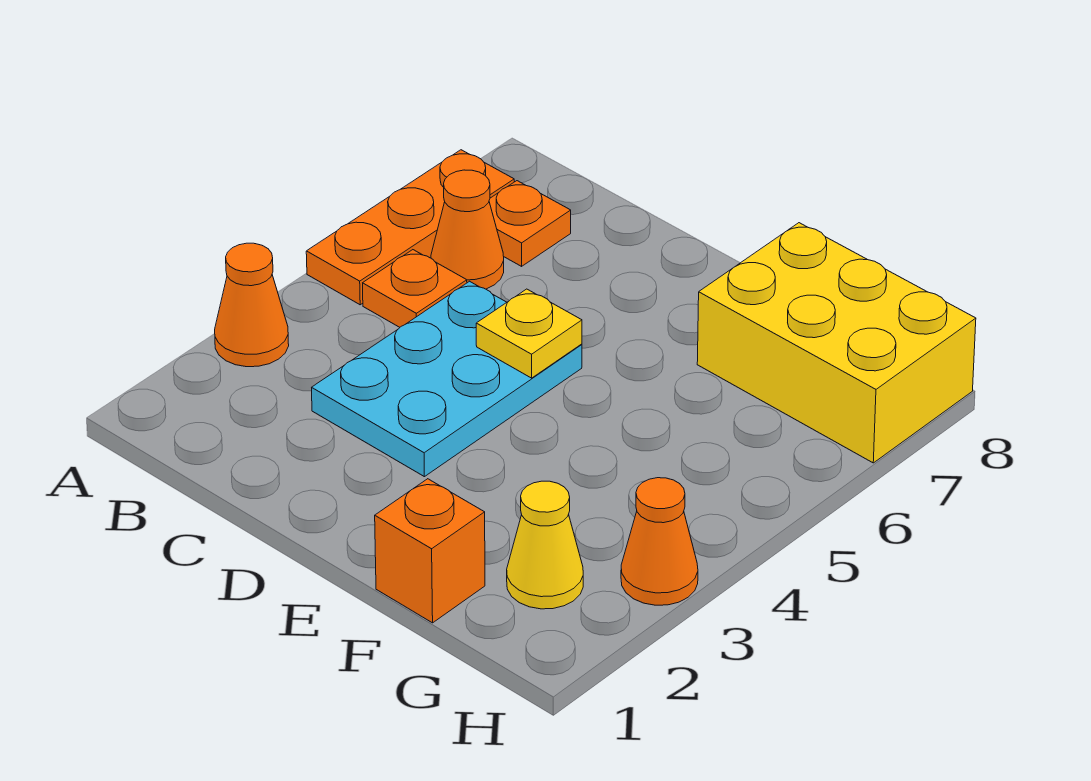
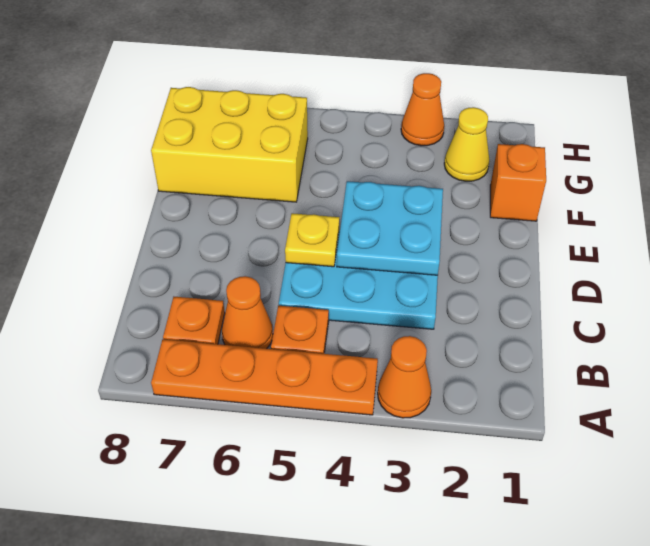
orange plate A5:A7 level 1 -> orange plate A4:A7 level 1
none -> cyan plate D3:E4 level 2
yellow brick F7:H8 level 1 -> yellow brick F6:G8 level 1

